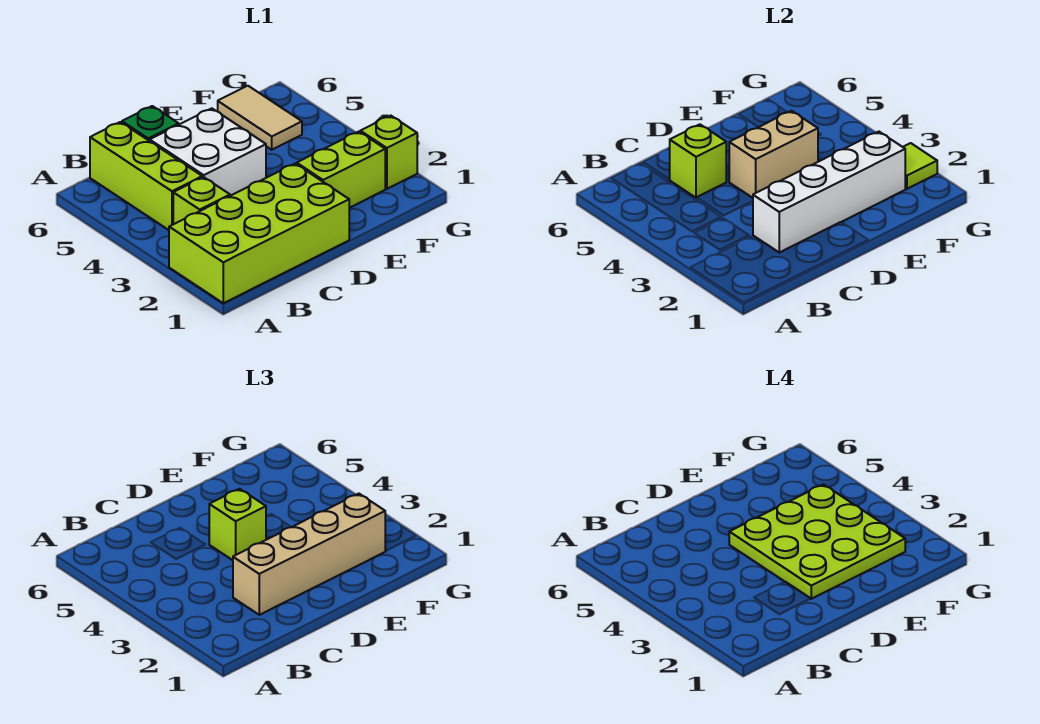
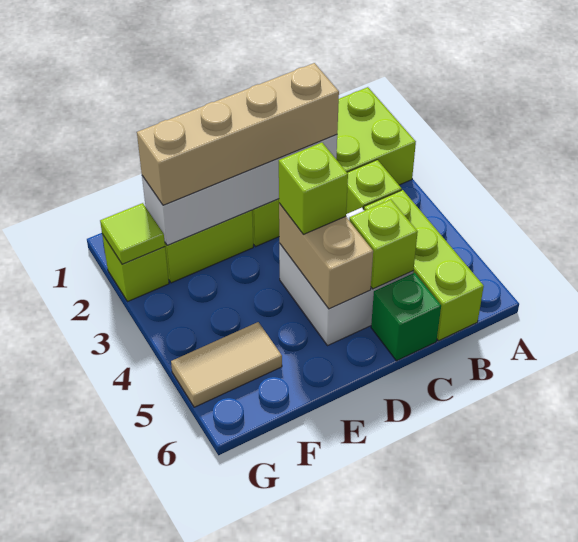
lime plate D2:F4 level 4 -> none
tan brick D4:E4 level 2 -> tan brick D4:D5 level 2
tan tile F5:F6 level 1 -> tan tile F5:G5 level 1

